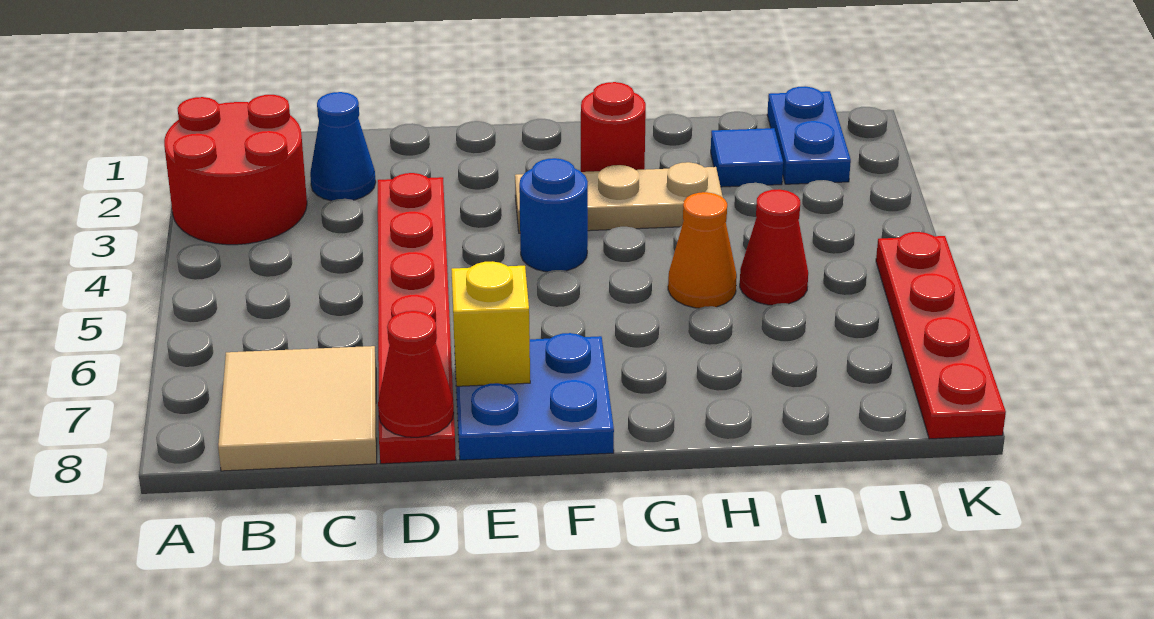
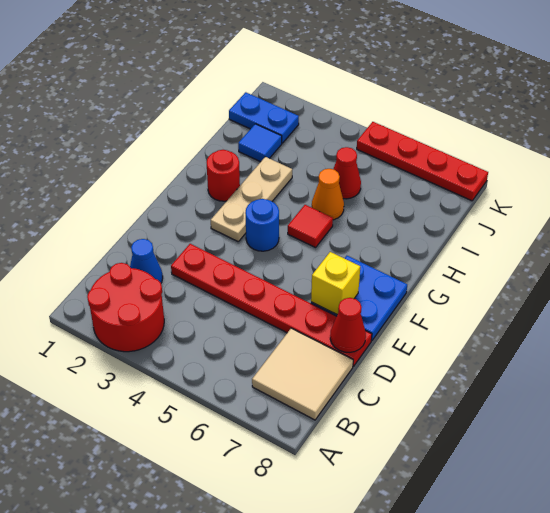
none -> red tile G5 level 1

